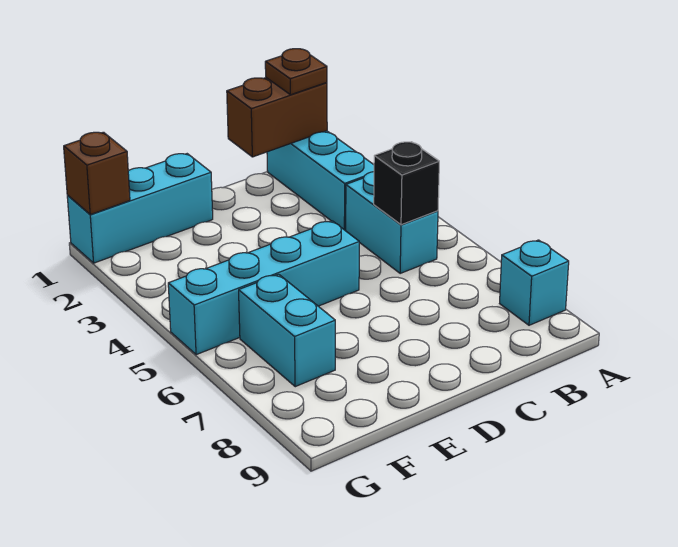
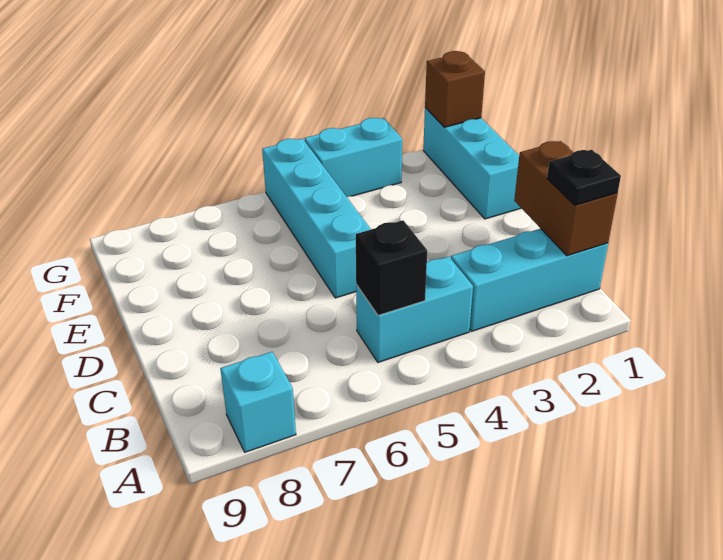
brown plate B1 level 3 -> black plate B1 level 3
cyan brick F6:F7 level 1 -> cyan brick G3:G4 level 1

